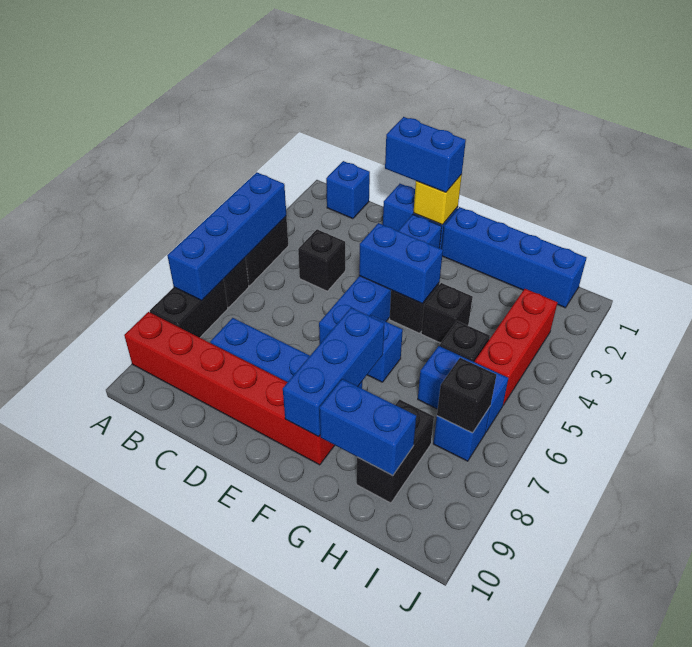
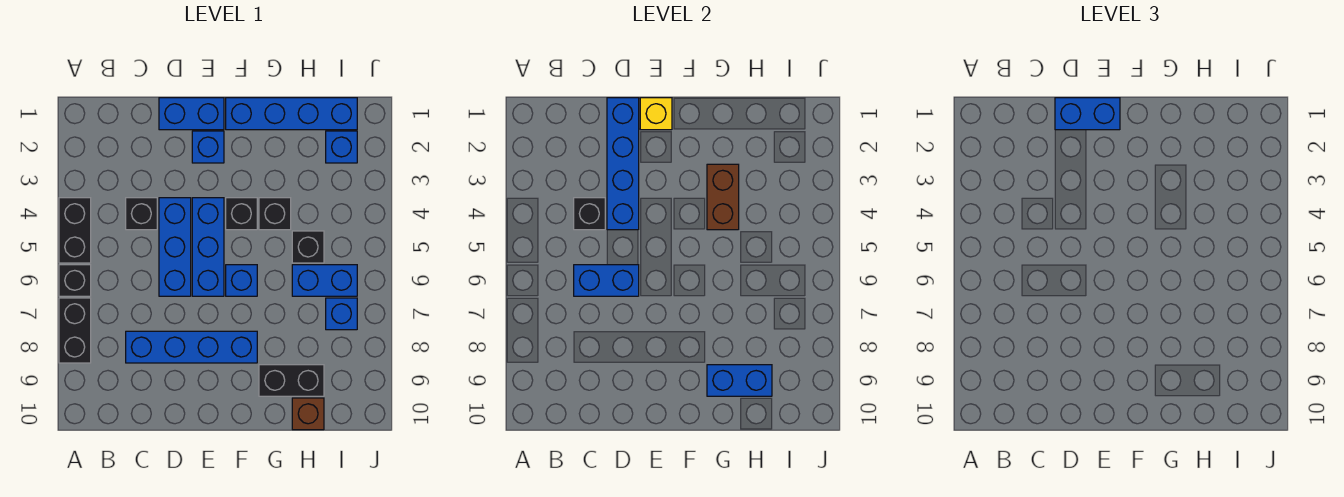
blue brick A4:A7 level 2 -> blue brick D1:D4 level 2
red brick A9:F9 level 1 -> none
blue brick B1 level 1 -> blue brick I2 level 1
blue brick E4:F4 level 2 -> blue brick C6:D6 level 2
blue brick F7:F9 level 2 -> blue brick D4:D6 level 1
none -> brown brick G3:G4 level 2
black brick H8:H9 level 1 -> black brick G9:H9 level 1
none -> brown brick H10 level 1
red brick I3:I5 level 1 -> none
black brick I7 level 2 -> black brick C4 level 2

